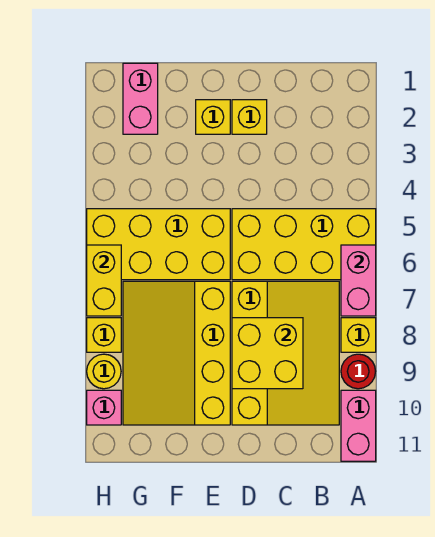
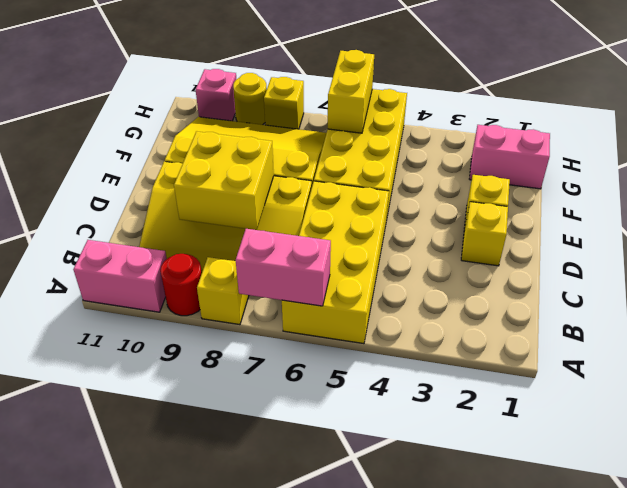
yellow brick H6:H7 level 2 -> yellow brick G6:H6 level 2

